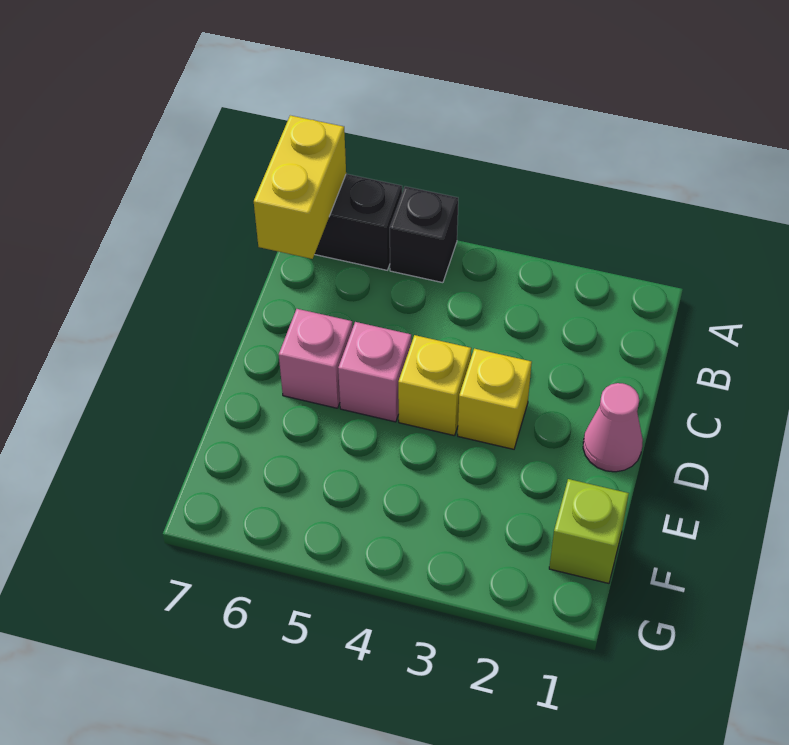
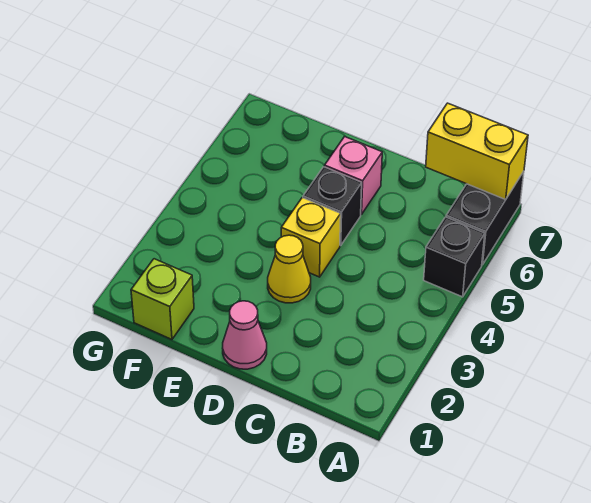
yellow brick D3 level 1 -> yellow cone D3 level 1
pink brick D5 level 1 -> black brick D5 level 1

